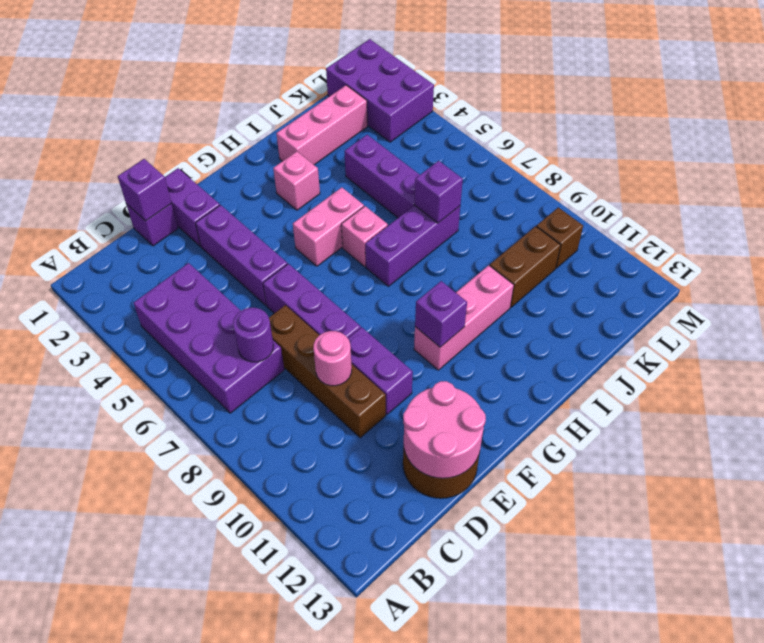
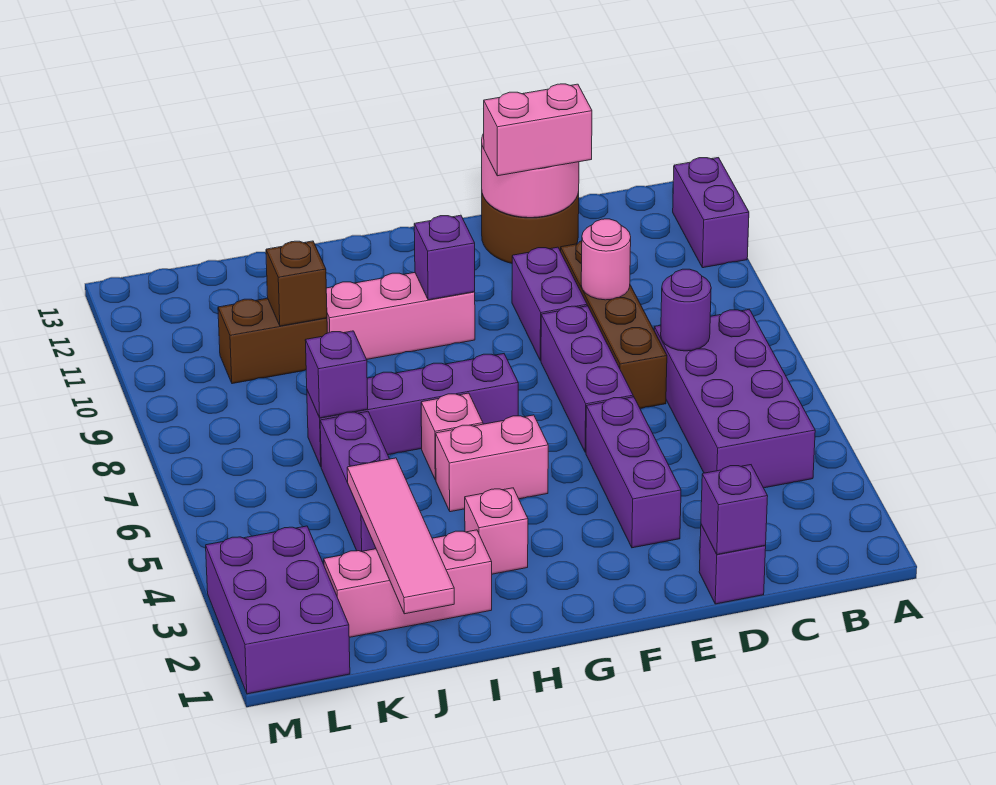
none -> pink brick D12:E12 level 3
purple brick E1:E2 level 1 -> purple brick A11:A12 level 1
purple brick H7:J7 level 1 -> purple brick G7:J7 level 1
none -> pink tile J1:J4 level 2
brown brick L10 level 1 -> brown brick J10 level 2

